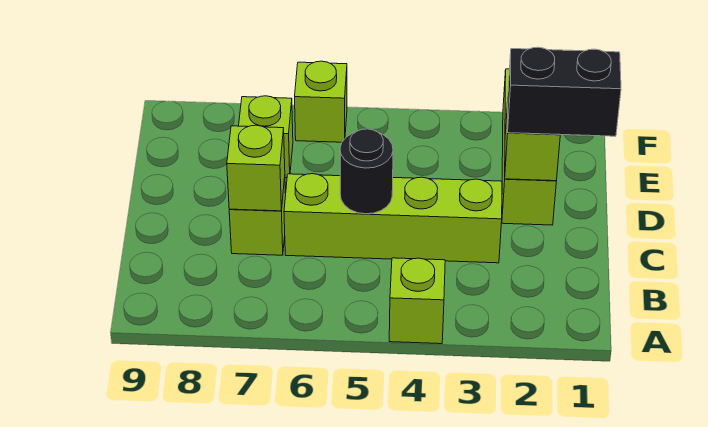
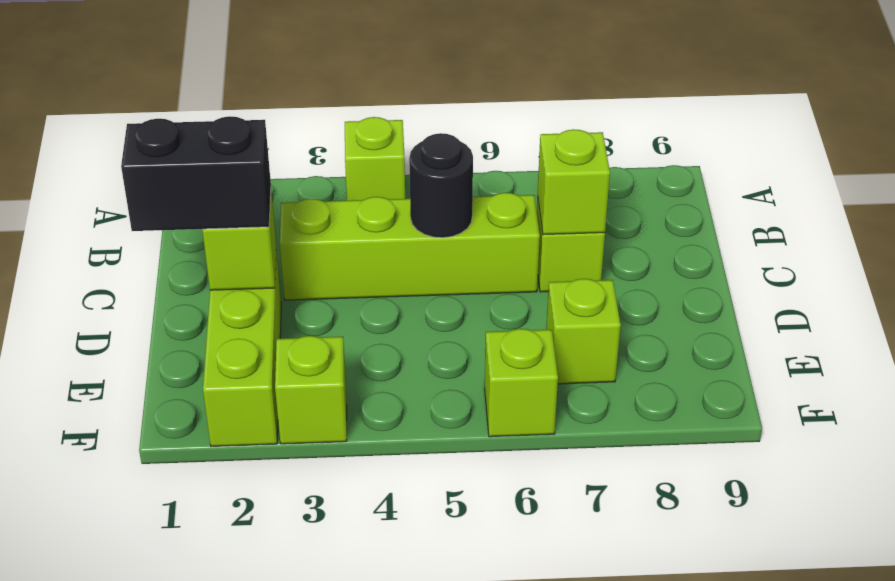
none -> lime brick F3 level 1

